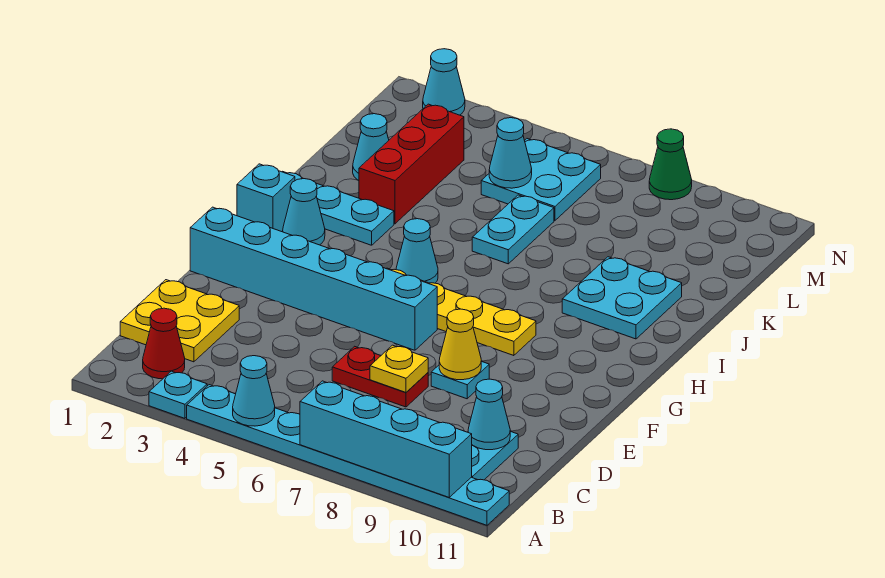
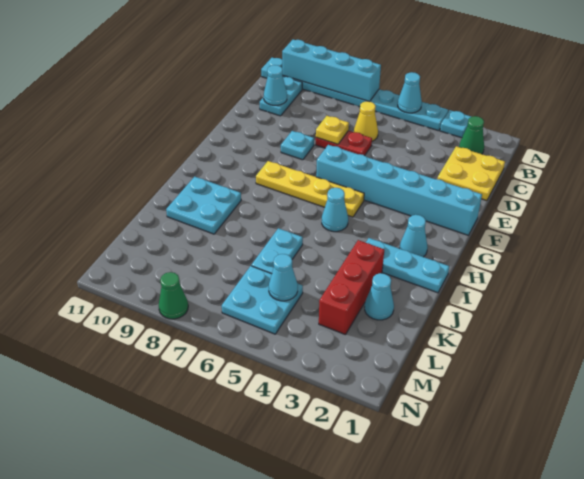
red cone B2 level 1 -> green cone B2 level 1
yellow cone E8 level 2 -> yellow cone C6 level 1
cyan brick H1 level 1 -> none
cyan cone N2 level 1 -> none

